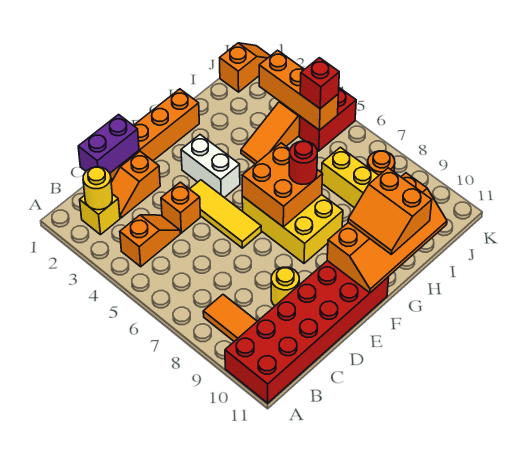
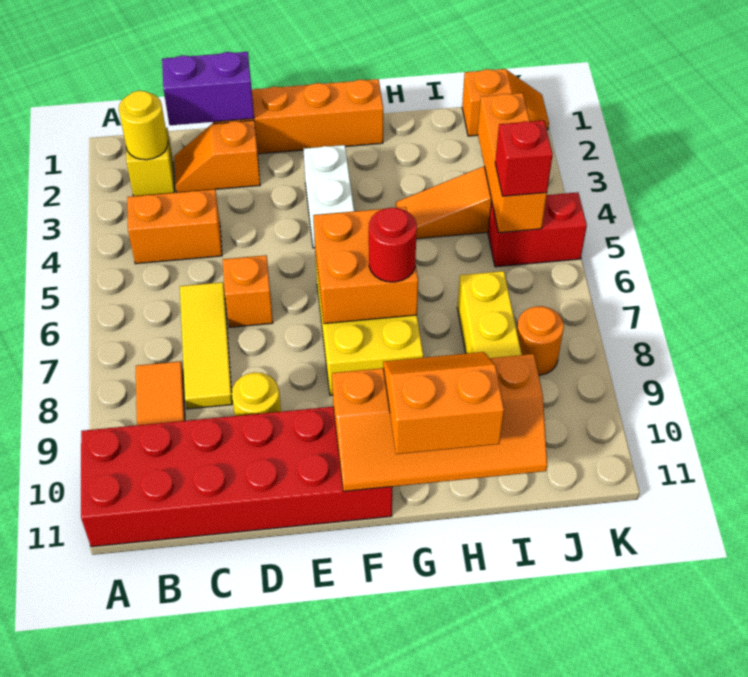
orange slope B4:C4 level 1 top B -> orange brick B4:C4 level 1
orange brick D4 level 1 -> orange brick D6 level 1
yellow tile E4:E6 level 1 -> yellow tile C6:C8 level 1
orange slope G10:H11 level 3 top H -> orange slope G10:H11 level 3 top 11

